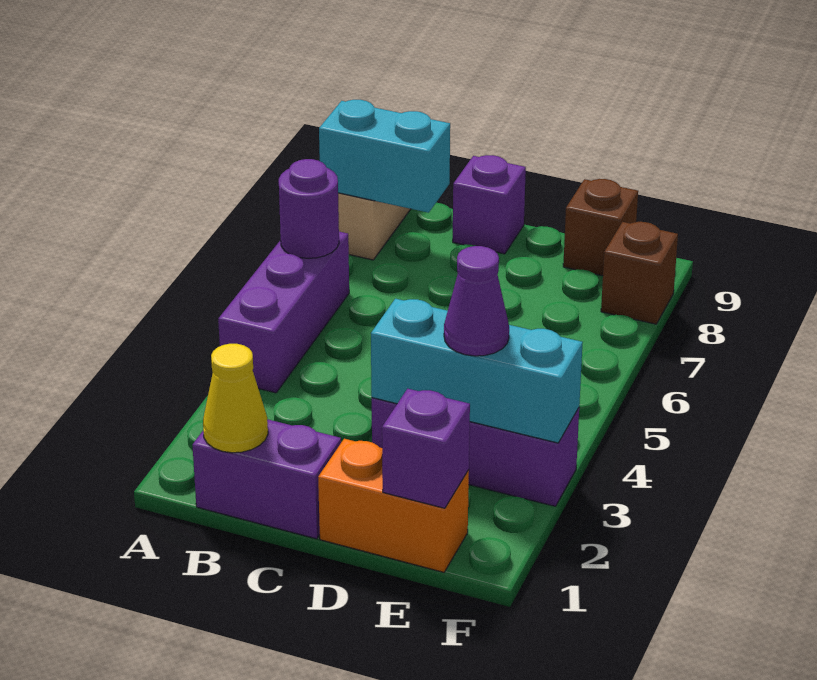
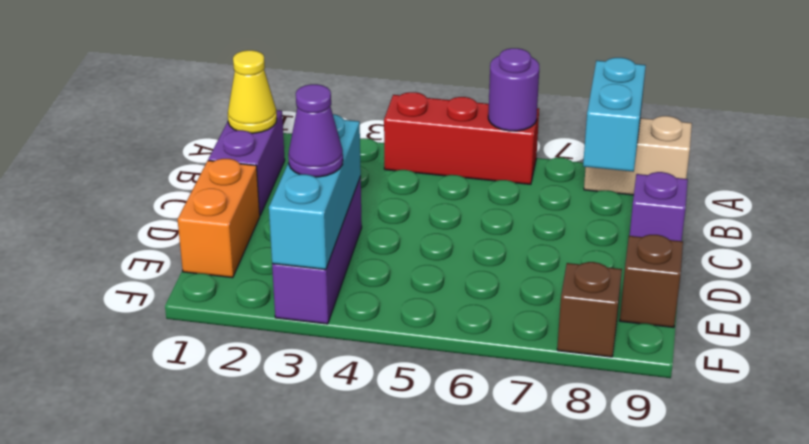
purple brick A4:A6 level 1 -> red brick A4:A6 level 1
purple brick E1 level 2 -> none

